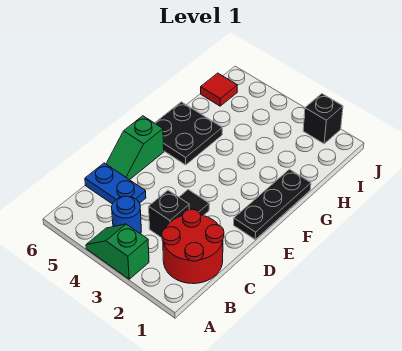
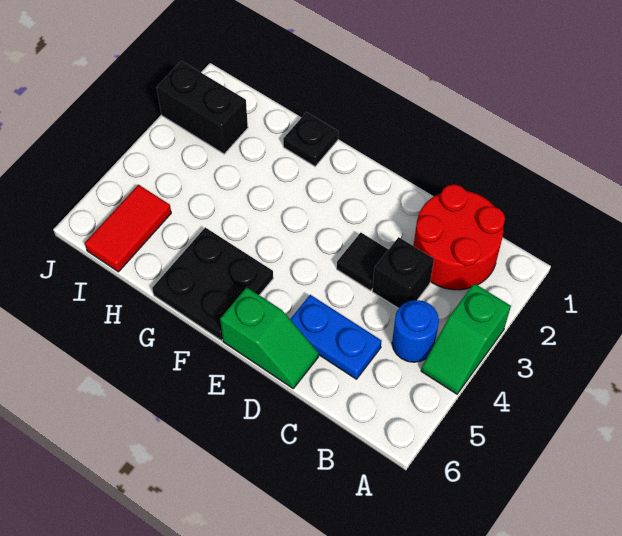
blue plate C5:C6 level 1 -> blue plate C5:D5 level 1
black plate E1:G1 level 1 -> black plate G1 level 1
red tile I6 level 1 -> red tile I5:I6 level 1
black brick J2 level 1 -> black brick I2:J2 level 1

